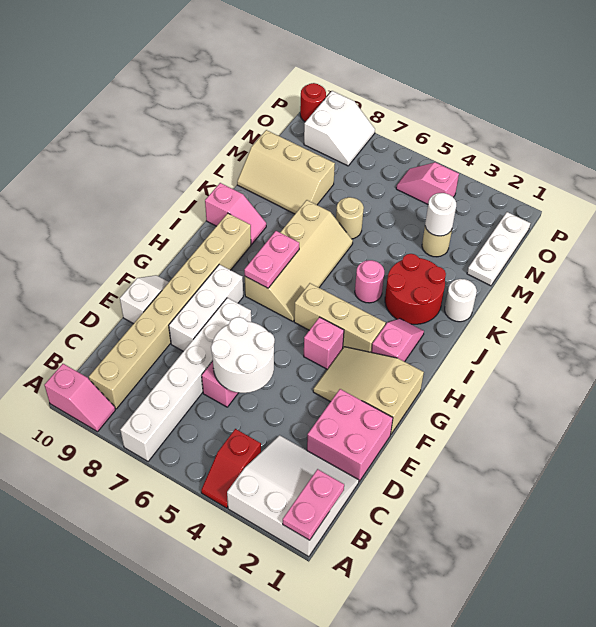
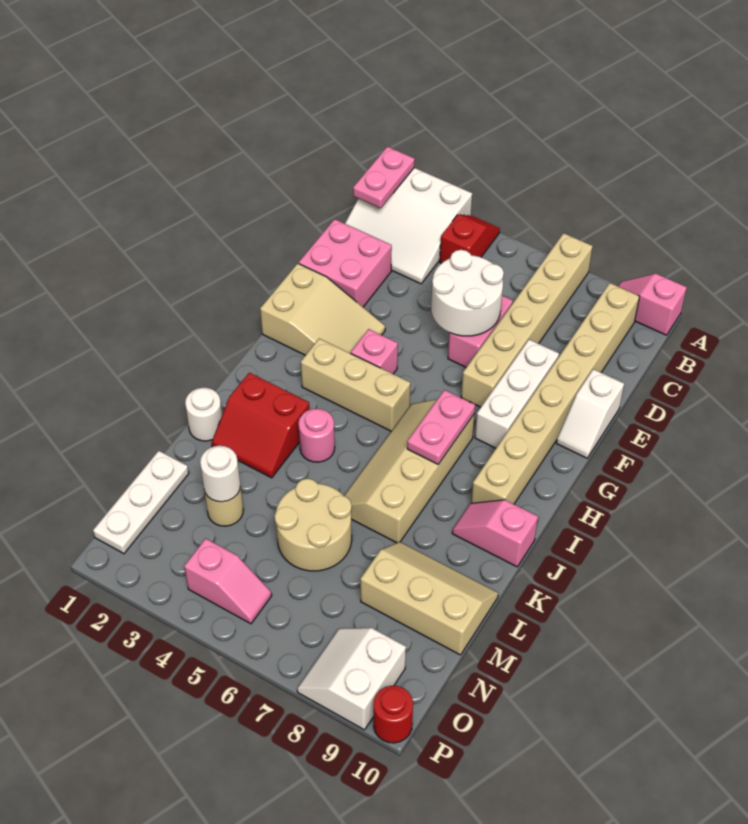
white brick A7:F7 level 1 -> tan brick A7:F7 level 1
pink slope H2:I2 level 1 top H -> none
red round brick J2:K3 level 1 -> red slope J2:K3 level 1 top J
tan round brick L6 level 1 -> tan round brick L5:M6 level 1

